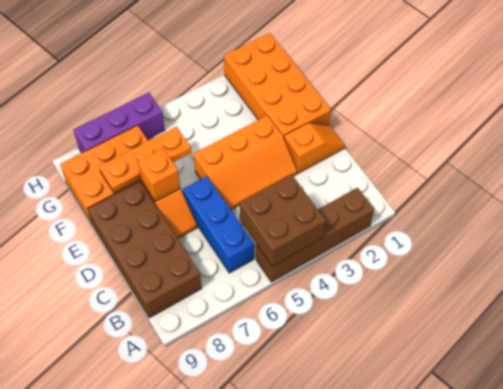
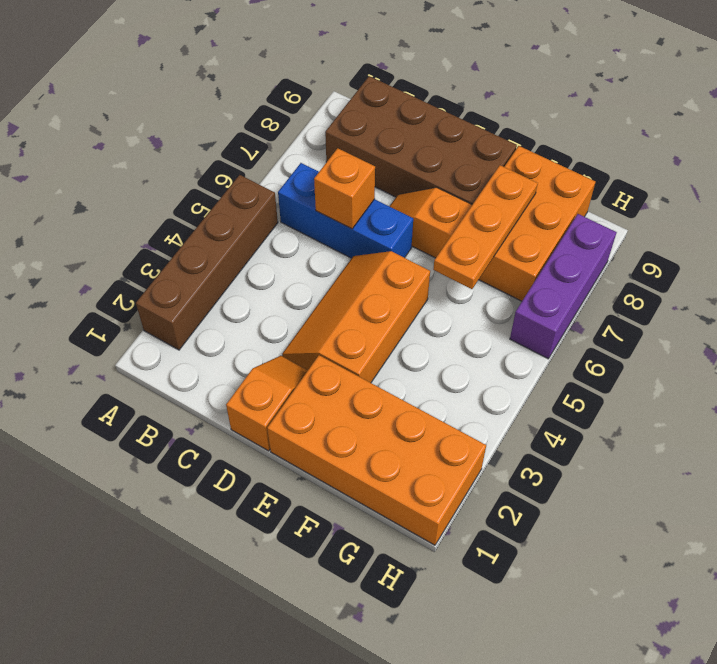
brown brick A4:B5 level 2 -> none
orange slope D1:D2 level 1 top 2 -> orange slope D1:D2 level 1 top 1
orange brick E7 level 2 -> orange brick C6 level 2

